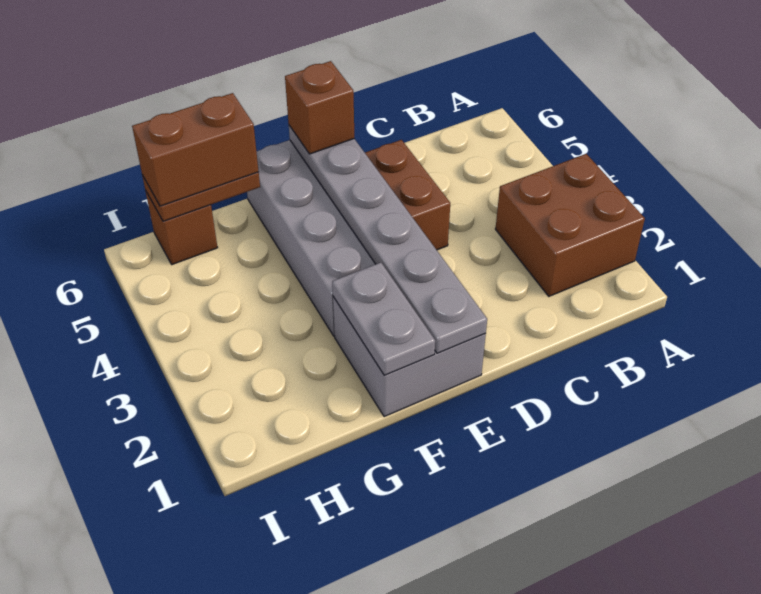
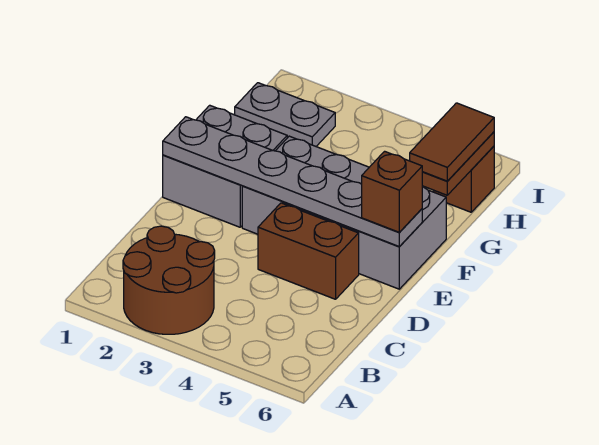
brown brick A2:B3 level 1 -> brown round brick A2:B3 level 1
grey plate F1:F2 level 2 -> grey plate H1:H2 level 1
brown brick G6:H6 level 3 -> brown tile G6:H6 level 3

